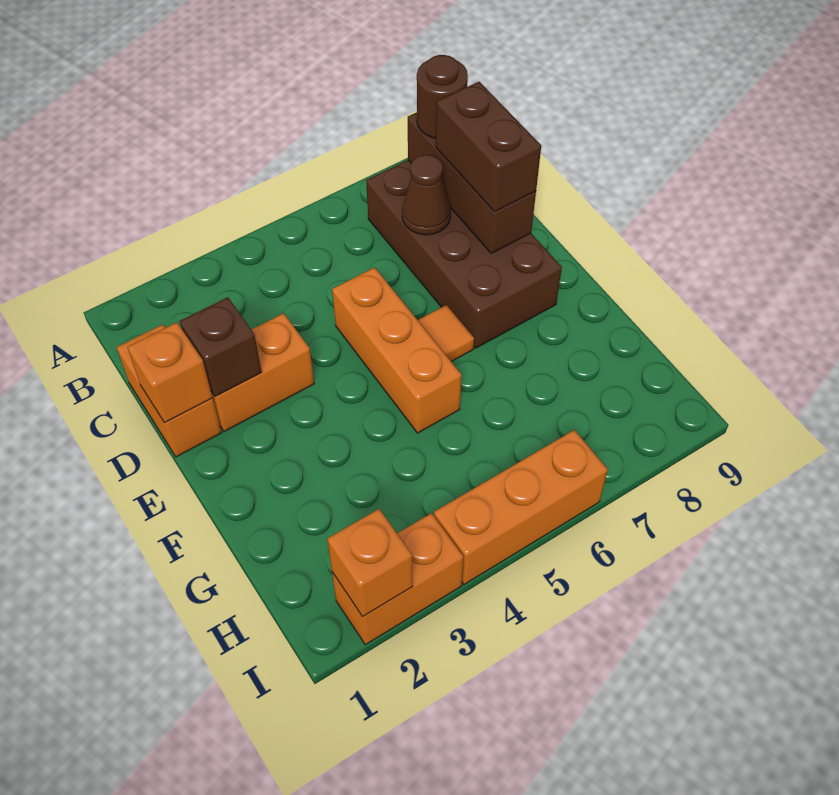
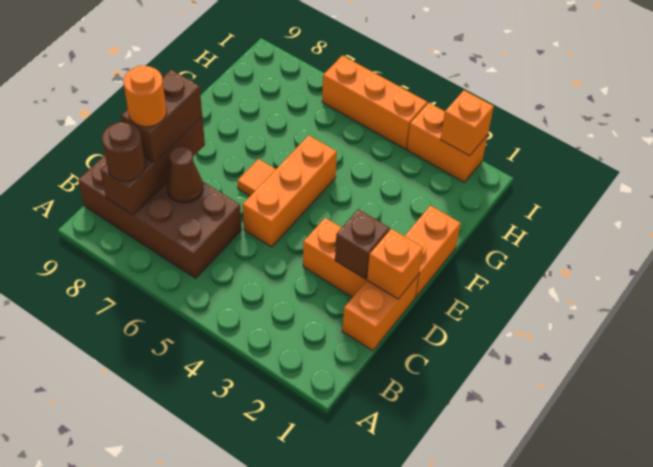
brown brick B7:E8 level 1 -> brown brick B6:C9 level 1
none -> orange round brick C8 level 4
none -> orange brick E1:F1 level 1

